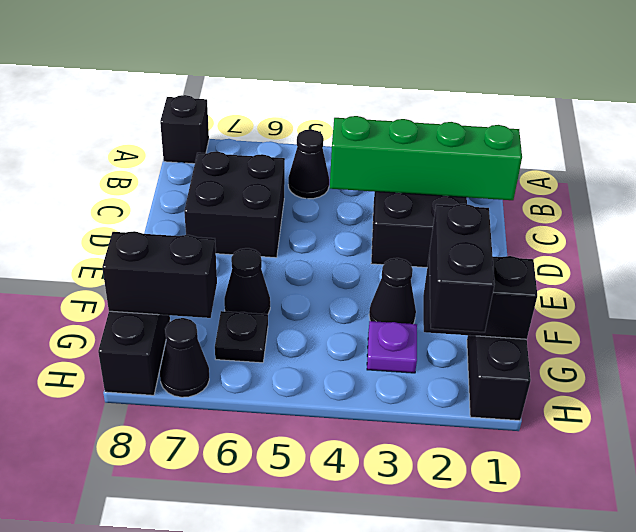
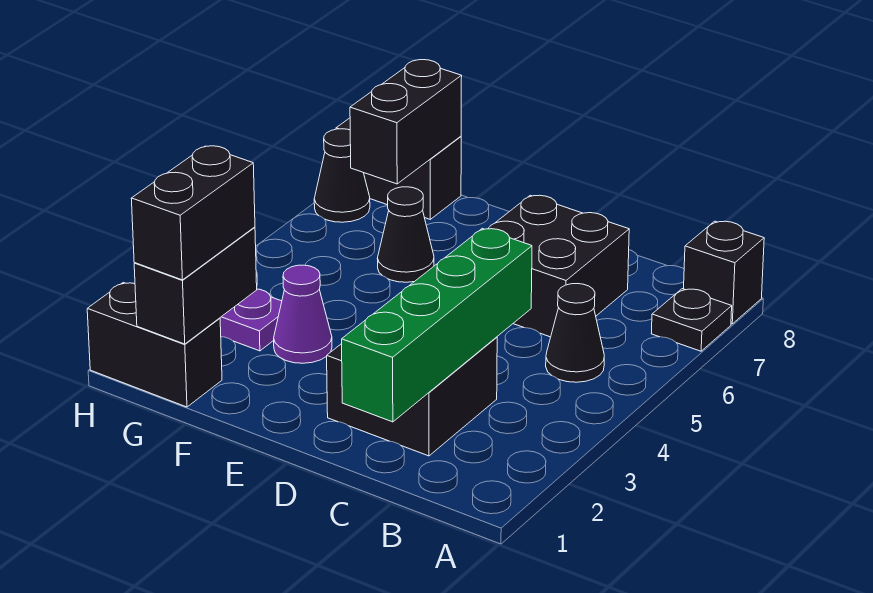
black cone F3 level 1 -> purple cone F3 level 1
black brick G2:H2 level 3 -> black brick G1:G2 level 3
black plate G6 level 1 -> black plate A7 level 1

